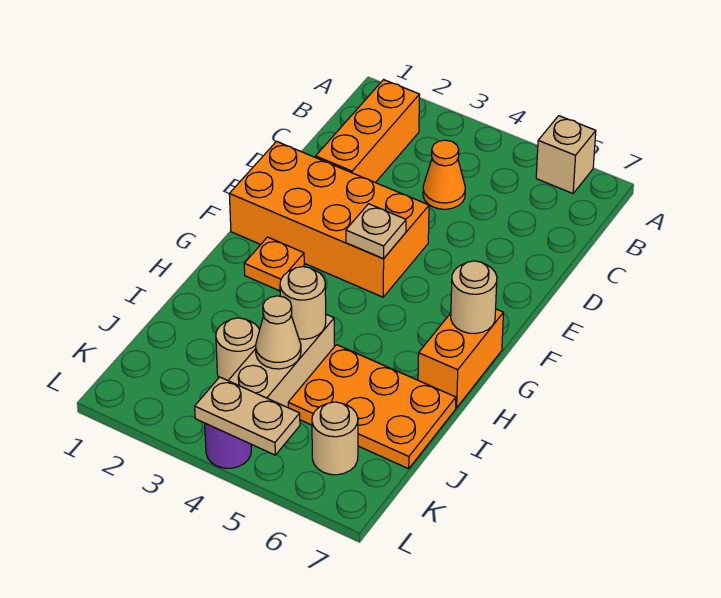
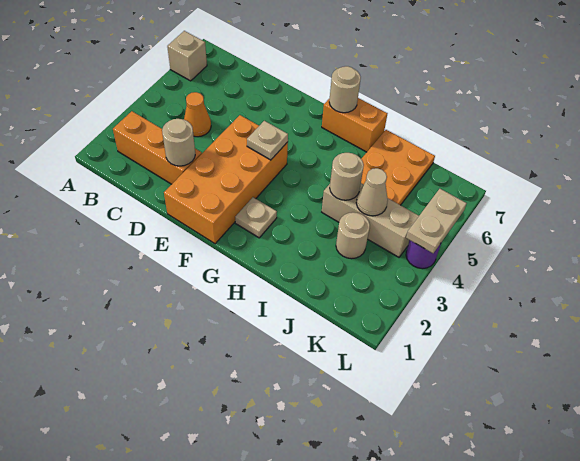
orange plate G2 level 1 -> tan plate G2 level 1
tan round brick K6 level 1 -> tan round brick D2 level 2

